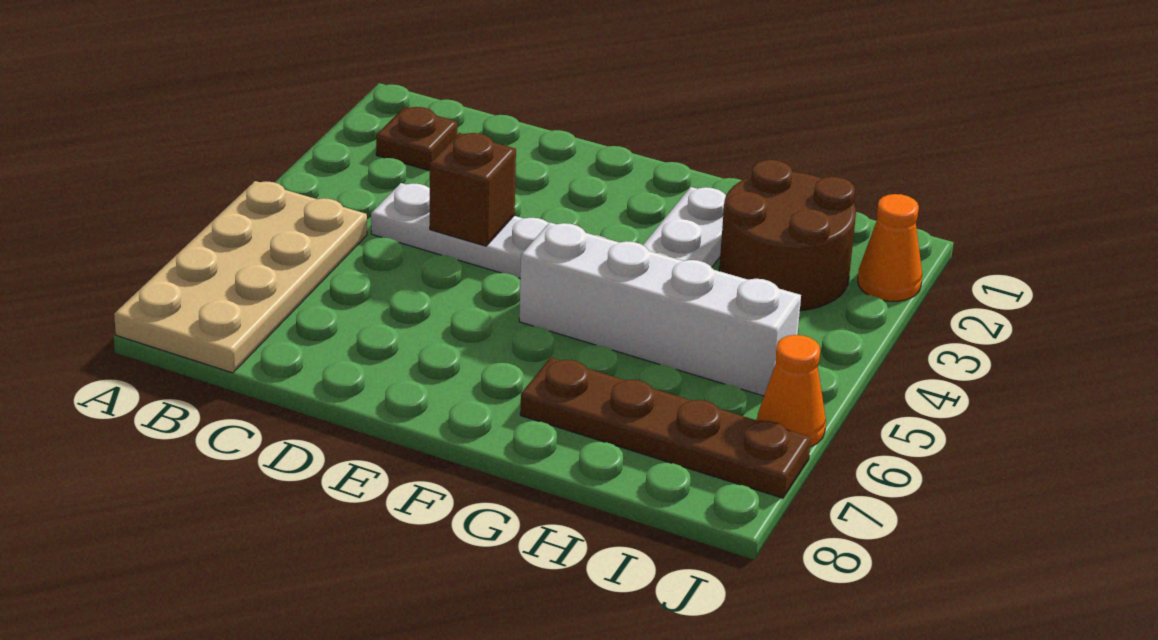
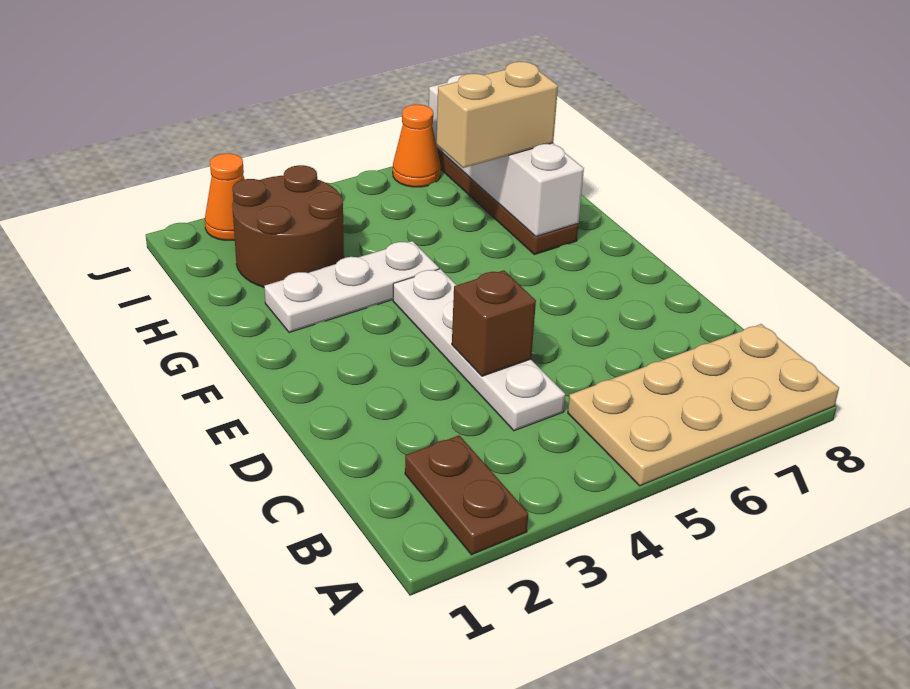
brown plate B2 level 1 -> brown plate A2:B2 level 1
white brick F5:I5 level 1 -> white brick G7:J7 level 2
none -> tan brick H6:H7 level 3

